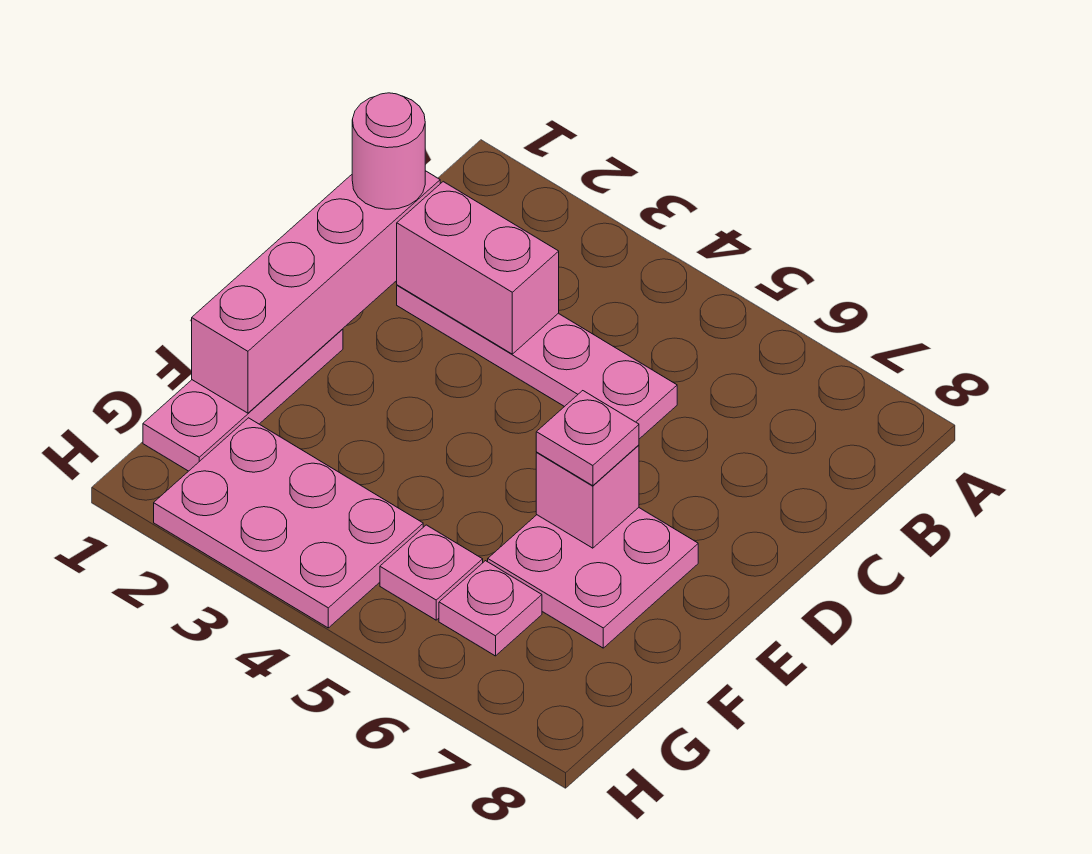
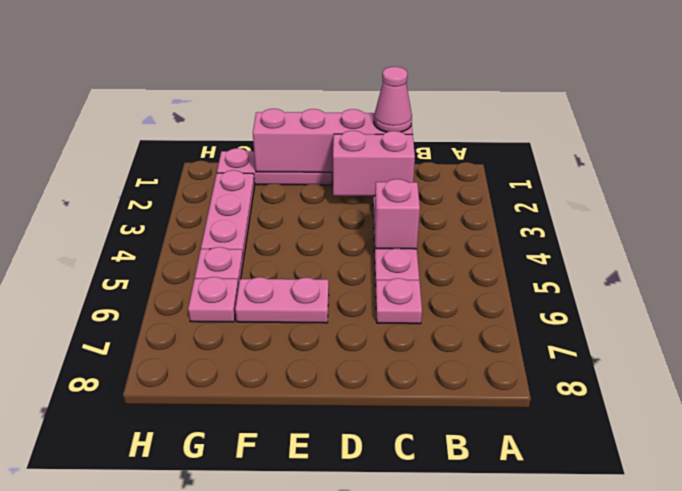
pink round brick C1 level 3 -> pink cone C1 level 3
pink brick C2:C3 level 2 -> pink brick C2:D2 level 2
pink plate E6:F7 level 1 -> pink plate E6:F6 level 1
pink brick E6 level 2 -> pink brick C4 level 2
pink plate E6 level 3 -> pink plate C6 level 1
pink plate G2:H4 level 1 -> pink plate G2:G4 level 1

